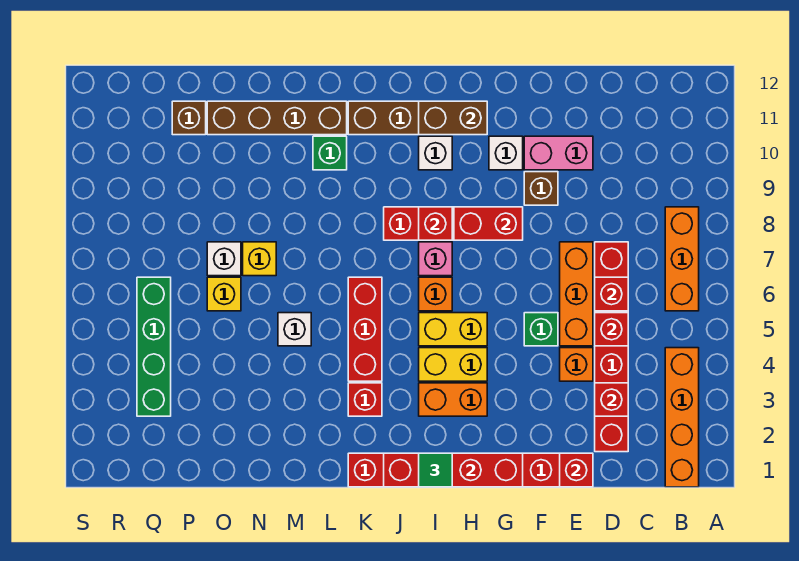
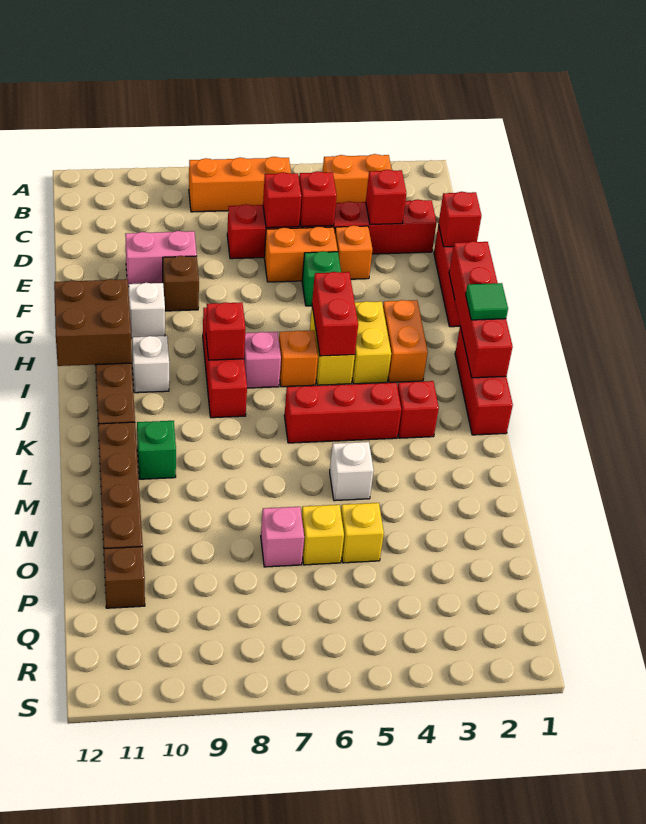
orange brick B1:B4 level 1 -> orange brick B3:B4 level 1
orange brick E5:E7 level 1 -> orange brick E5:E6 level 1
pink brick E10:F10 level 1 -> pink brick E9:E10 level 1
red brick G8:H8 level 2 -> red brick H5:I5 level 2
brown brick H11:I11 level 2 -> brown brick H11:I12 level 2
yellow brick N7 level 1 -> yellow brick O5 level 1
white brick O7 level 1 -> pink brick O7 level 1
green brick Q3:Q6 level 1 -> none

